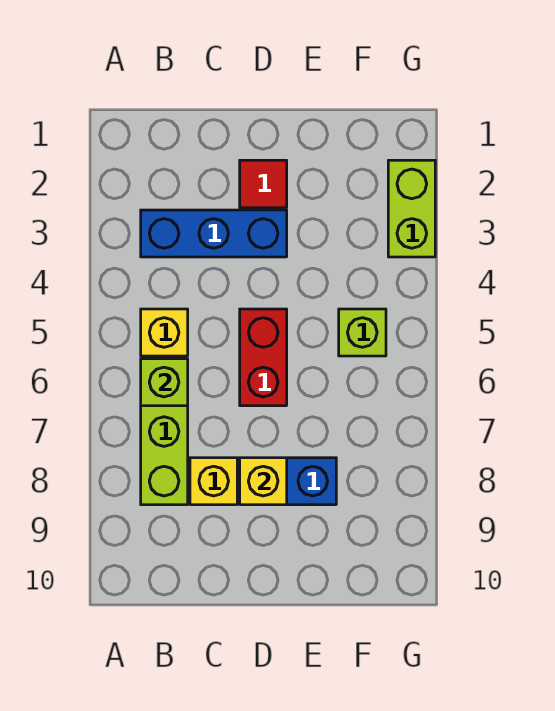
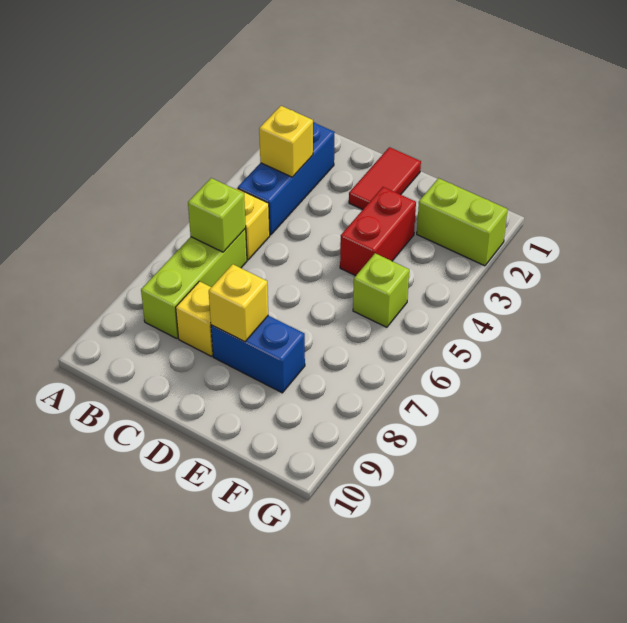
blue brick B3:D3 level 1 -> blue brick B2:B4 level 1
none -> yellow brick B3 level 2
red tile D2 level 1 -> red tile D1:D2 level 1
red brick D5:D6 level 1 -> red brick E3:E4 level 1
lime brick G2:G3 level 1 -> lime brick F2:G2 level 1

